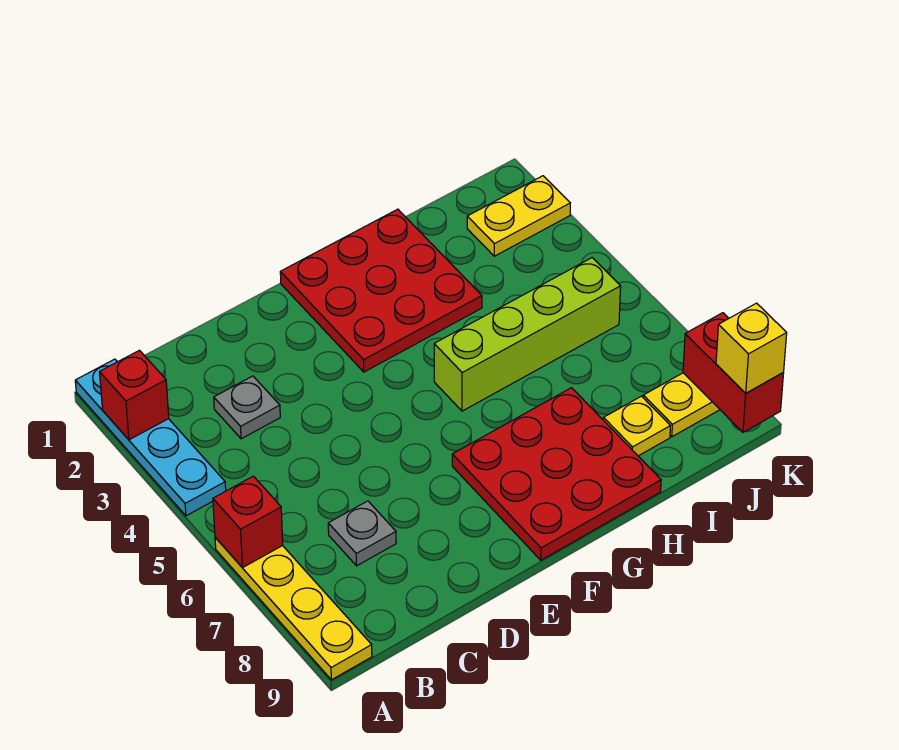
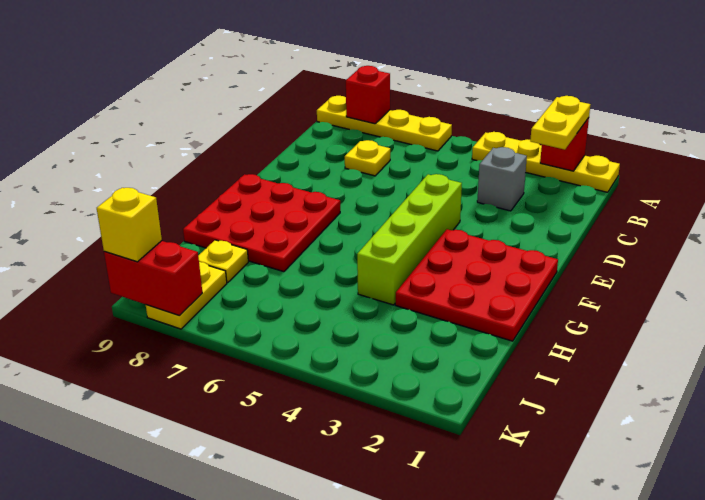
cyan plate A1:A4 level 1 -> yellow plate A1:A4 level 1
red brick A6 level 2 -> red brick A8 level 2
grey plate C3 level 1 -> grey brick C3 level 1
grey plate C7 level 1 -> yellow plate C7 level 1
lime brick G5:J5 level 1 -> lime brick E4:H4 level 1
yellow plate J2:K2 level 1 -> yellow plate A2:B2 level 3

